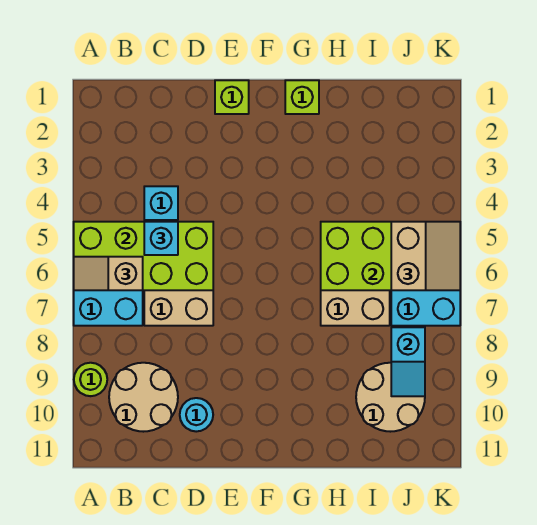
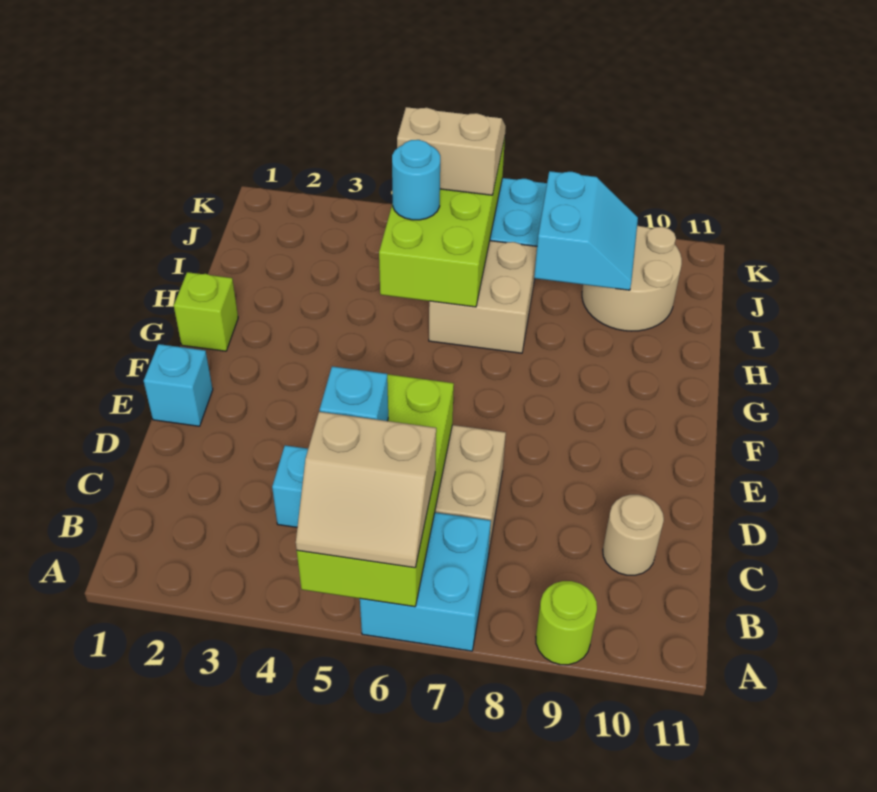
tan slope A6:B6 level 3 top B -> tan slope A5:B6 level 3 top B
tan round brick B9:C10 level 1 -> tan round brick C10 level 1
cyan round brick D10 level 1 -> cyan round brick I5 level 3
lime brick E1 level 1 -> cyan brick E1 level 1
cyan slope J8:J9 level 2 top 8 -> cyan slope I8:J9 level 2 top 8

